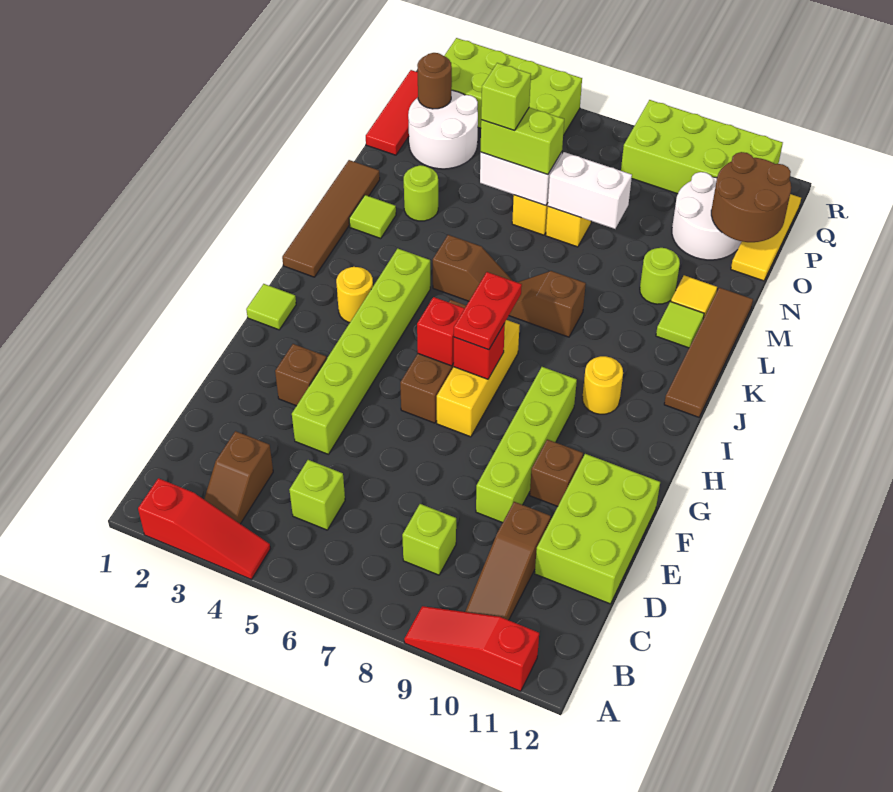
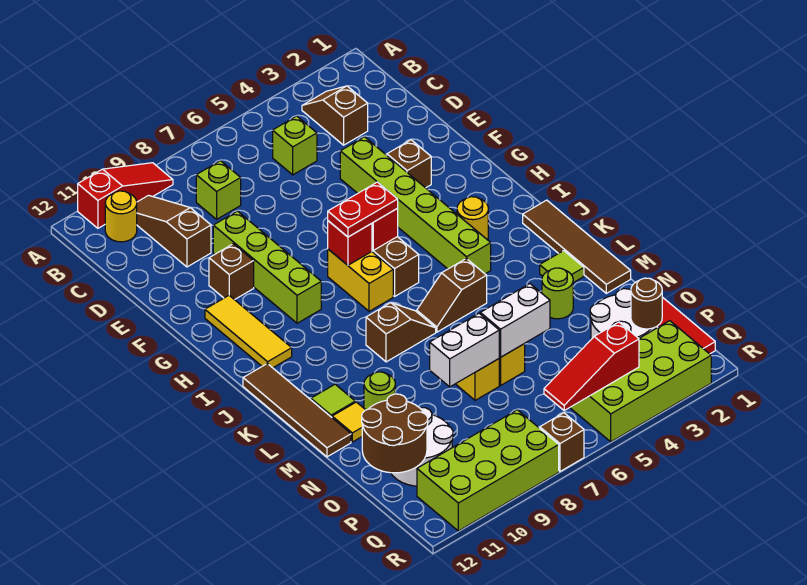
red slope A2:A4 level 1 top 2 -> red slope Q4:Q6 level 2 top 4
lime brick D11:F12 level 1 -> none
yellow brick G7:I7 level 1 -> yellow brick H7:I7 level 1
lime tile H1 level 1 -> none
red plate H7:I7 level 3 -> red plate H6:H7 level 3
yellow round brick I10 level 1 -> yellow round brick B11 level 1
lime brick N5:N6 level 3 -> none
lime brick N5 level 4 -> none
yellow tile O12:Q12 level 1 -> yellow tile G11:I11 level 1
none -> brown brick R7 level 1

